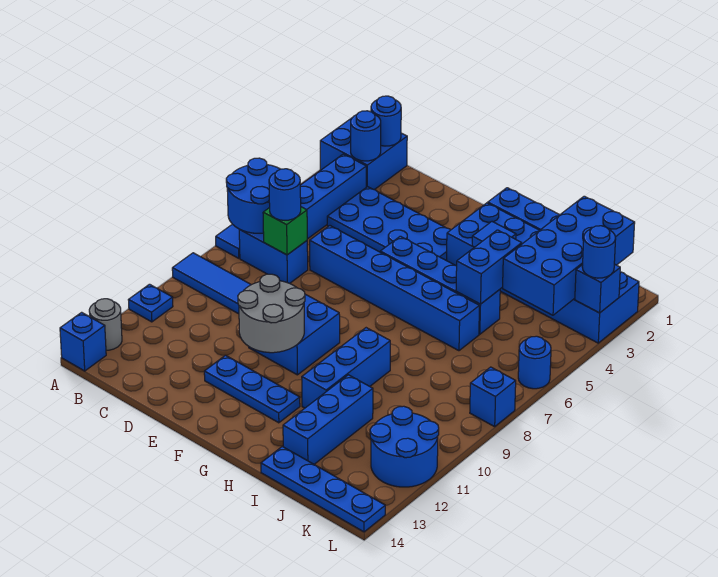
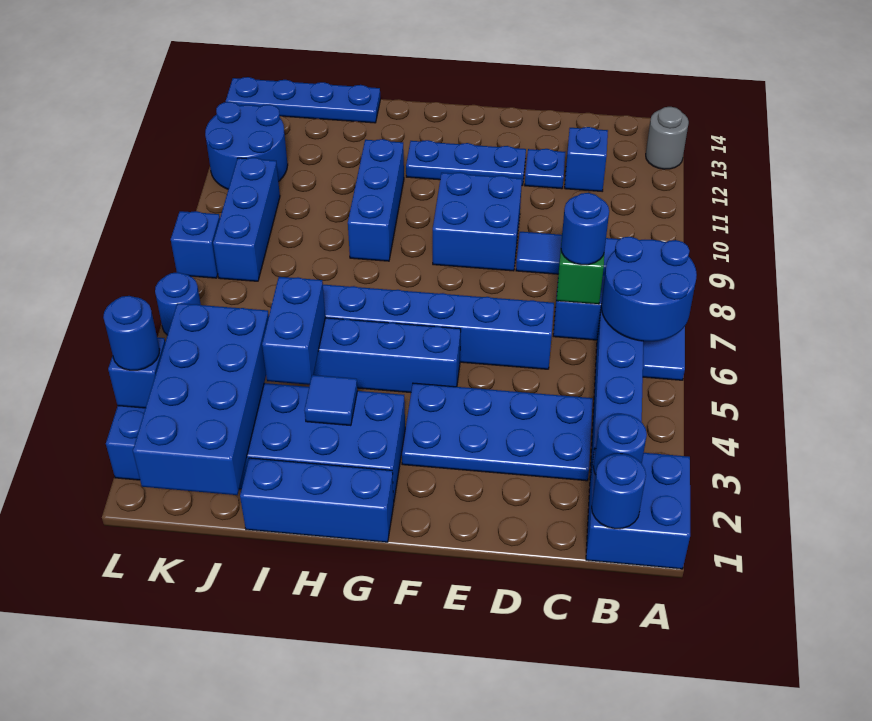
blue plate A11 level 1 -> blue plate D12 level 1
blue brick A14 level 1 -> blue brick C12 level 1
grey round brick E10:F11 level 2 -> none
blue brick I11:I13 level 1 -> blue brick K8:K10 level 1

